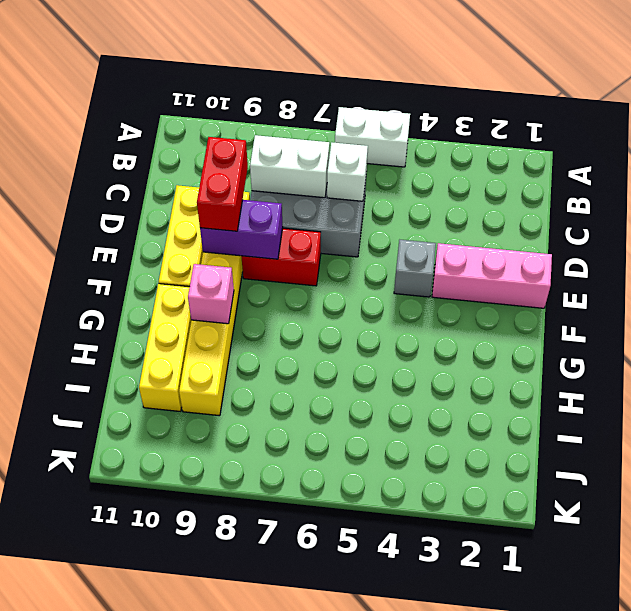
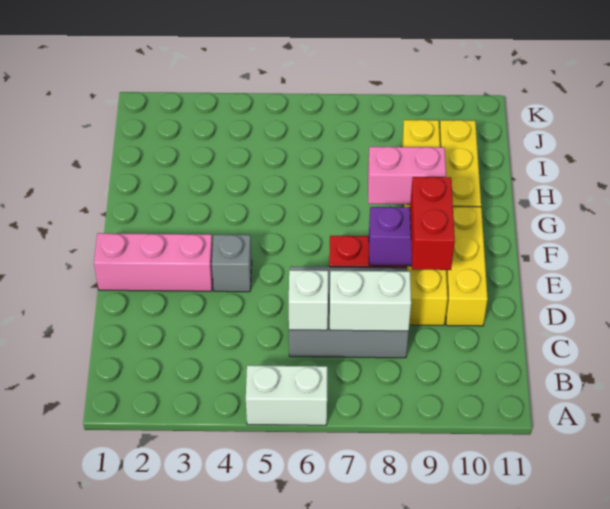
pink brick G9 level 2 -> pink brick G8:G9 level 2

